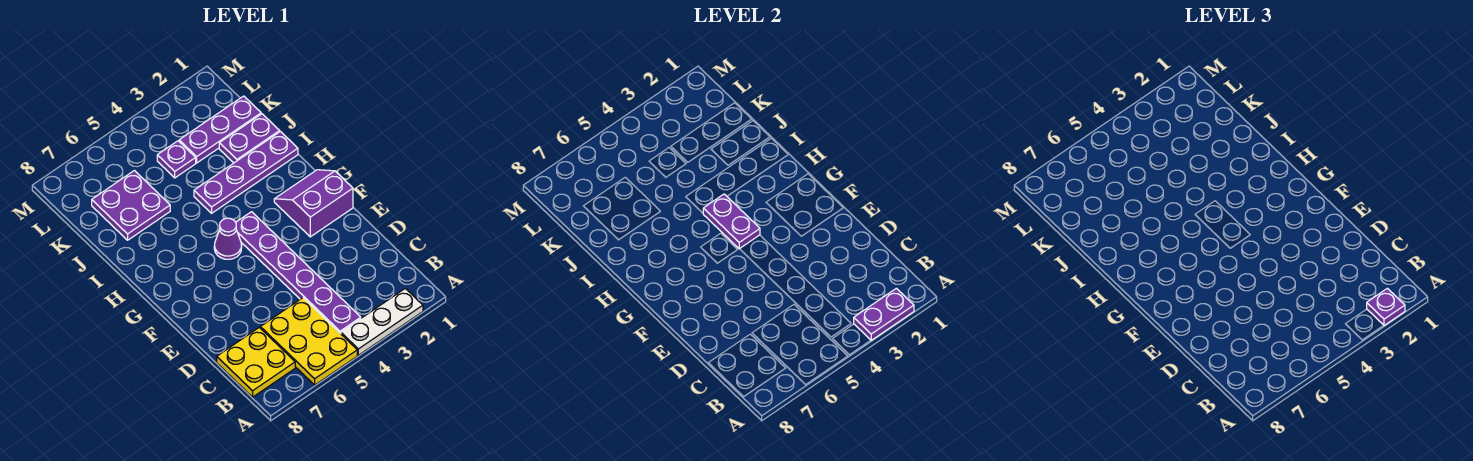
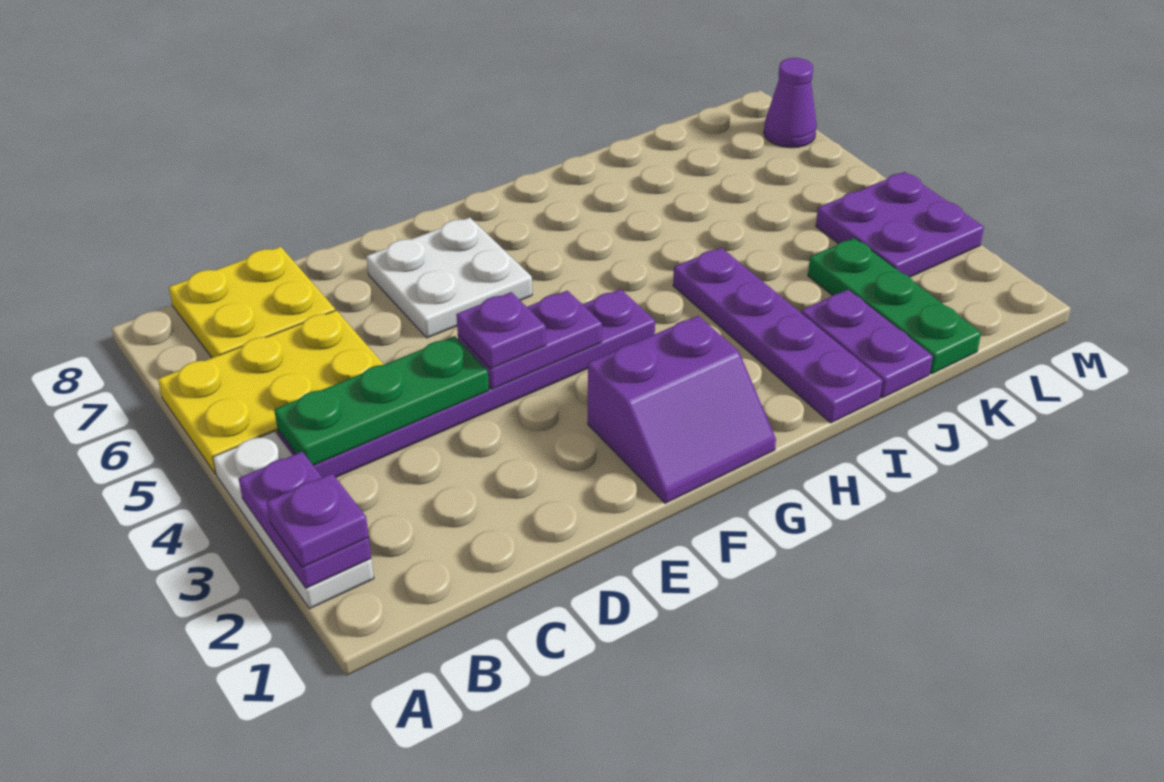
none -> green plate B4:D4 level 2
none -> white plate E6:F7 level 1
purple slope F1:G2 level 1 top F -> purple slope F1:G2 level 1 top 2
purple plate G4:H4 level 2 -> purple plate E4:F4 level 2
purple cone G5 level 1 -> purple cone M7 level 1
purple plate J6:K7 level 1 -> purple plate L3:M4 level 1
purple plate K1:K3 level 1 -> green plate K1:K3 level 1
purple plate K4 level 1 -> purple plate E4 level 3

